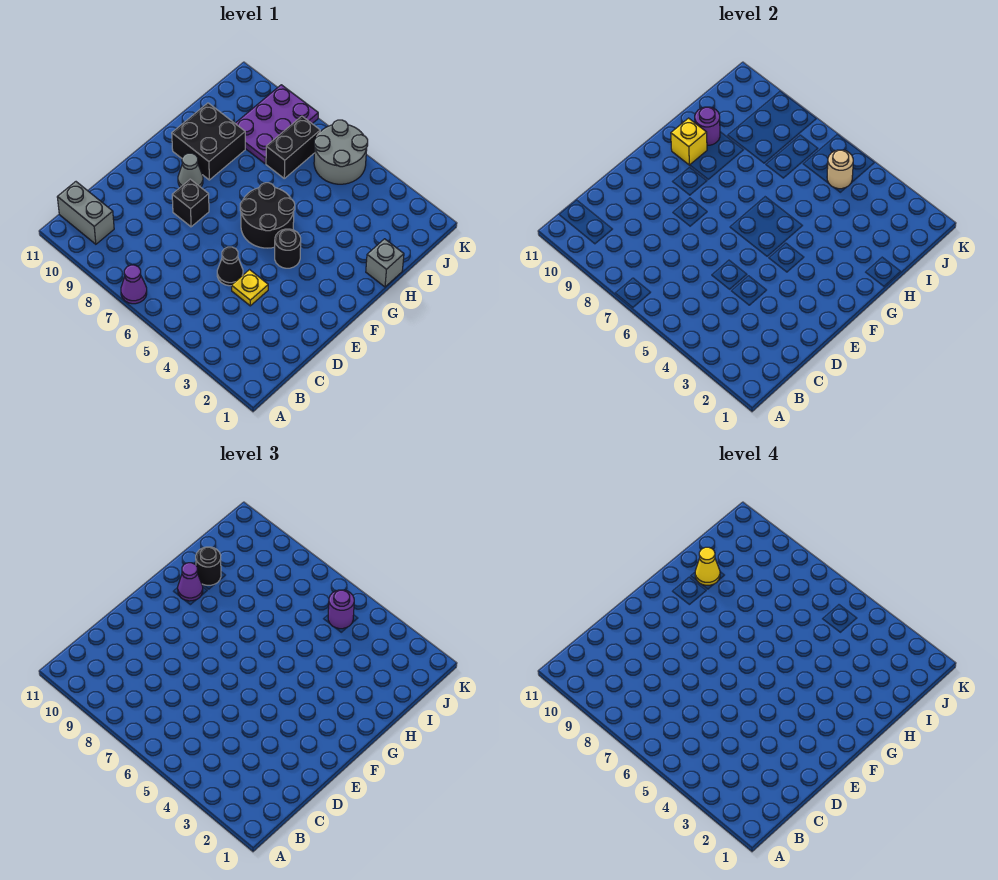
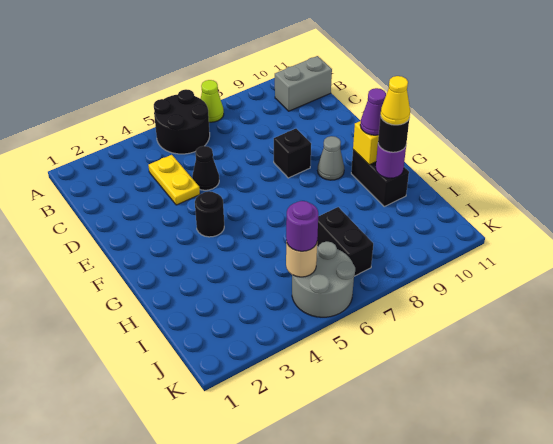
purple cone A7 level 1 -> lime cone A7 level 1
yellow plate D4 level 1 -> yellow plate C4:D4 level 1
black round brick F5:G6 level 1 -> black round brick A5:B6 level 1
black brick G9:H10 level 1 -> black brick G10:H10 level 1
grey brick H1 level 1 -> none
purple plate I8:K9 level 1 -> none

